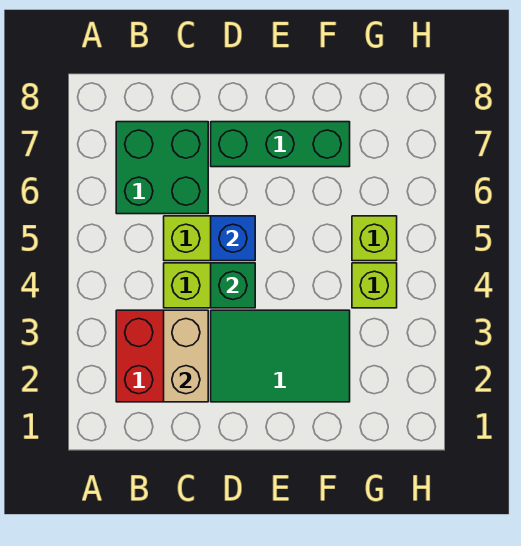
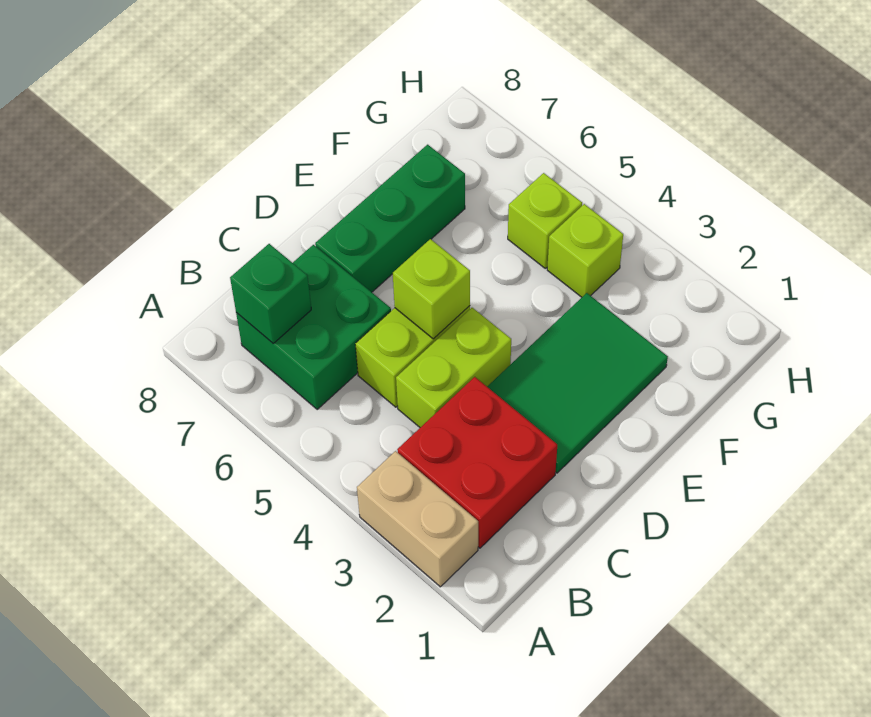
tan brick C2:C3 level 2 -> tan brick A2:A3 level 1
green brick D4 level 2 -> green brick B7 level 2
blue brick D5 level 2 -> lime brick D5 level 2

